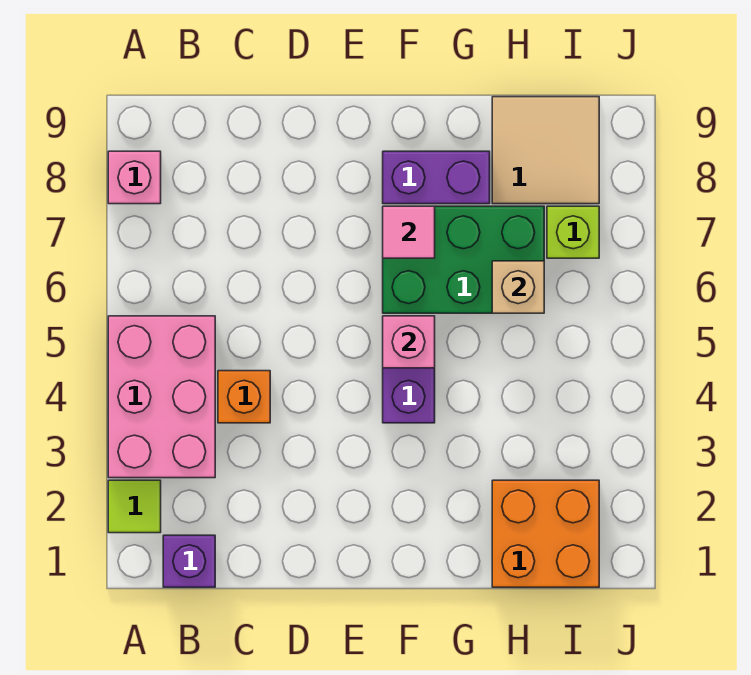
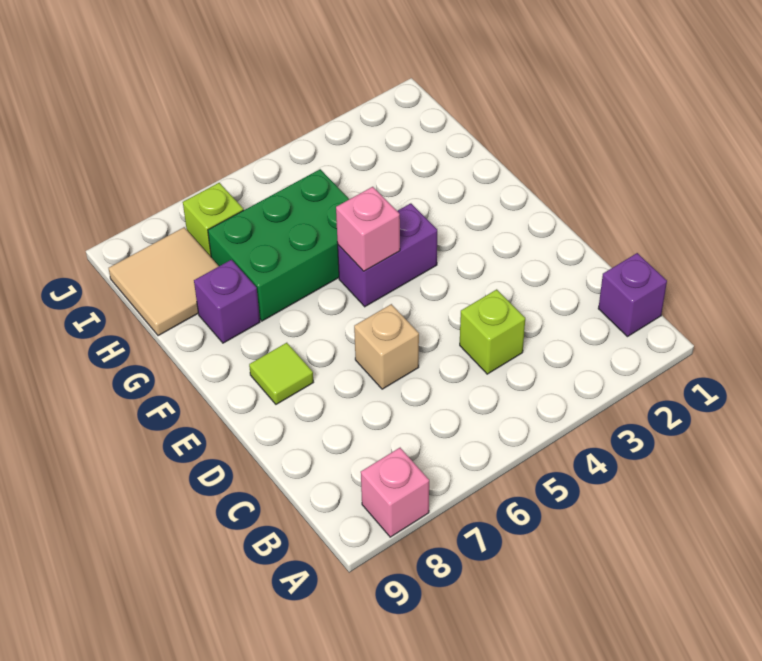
lime tile A2 level 1 -> lime tile E8 level 1
pink brick A3:B5 level 1 -> none
orange brick C4 level 1 -> lime brick C4 level 1
green brick F6:H7 level 1 -> green brick G5:H7 level 1
pink tile F7 level 2 -> none
purple brick F8:G8 level 1 -> purple brick G8 level 1
orange brick H1:I2 level 1 -> none
tan brick H6 level 2 -> tan brick D6 level 1

